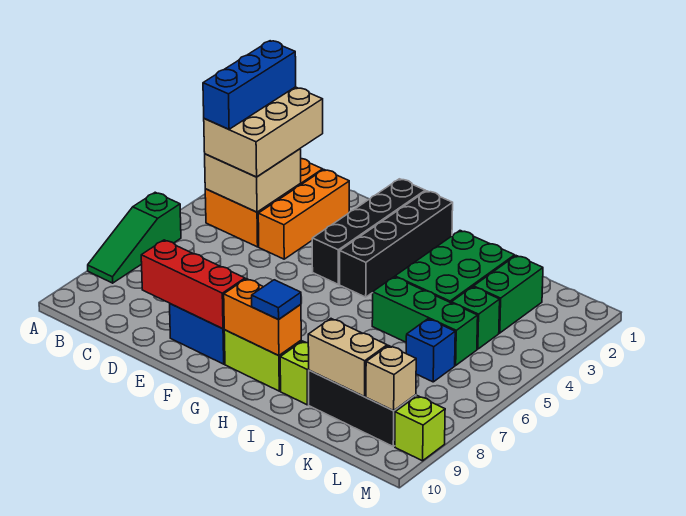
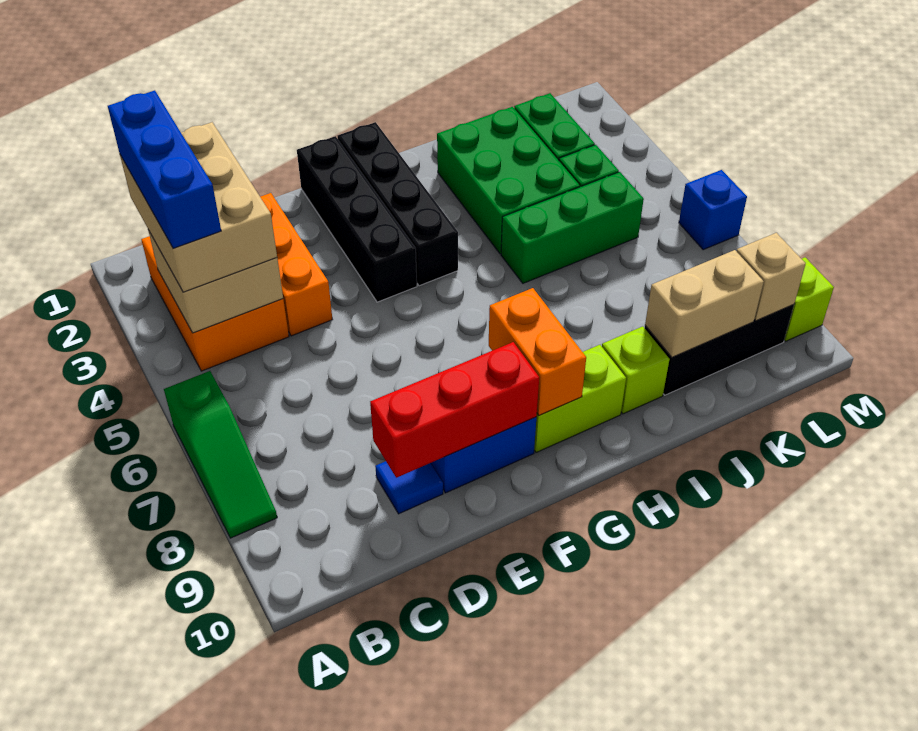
orange brick G9:H9 level 2 -> orange brick G8:G9 level 2
blue tile H9 level 3 -> blue tile D9 level 1
blue brick K6 level 1 -> blue brick M6 level 1

